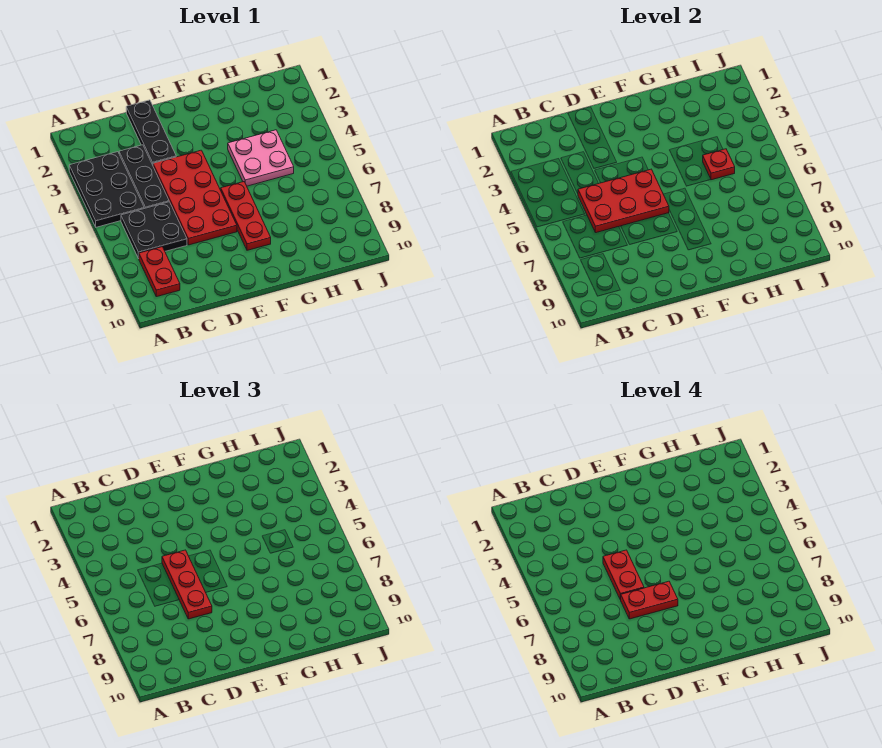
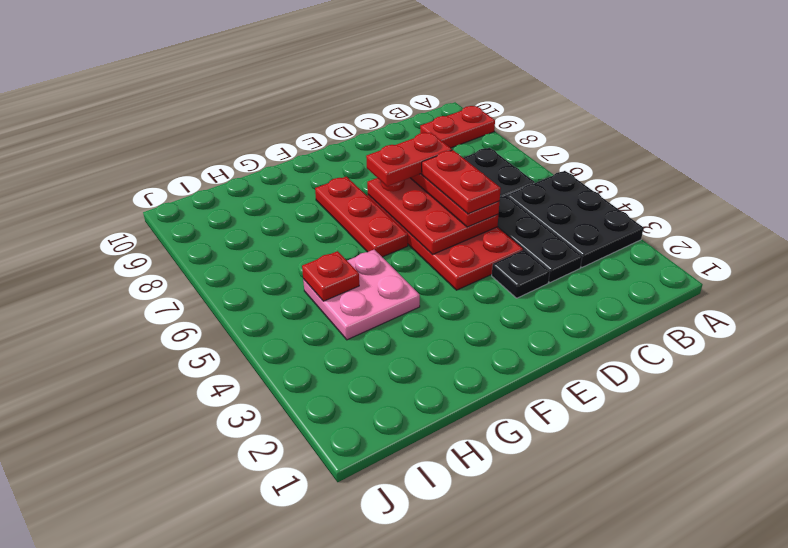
red plate B8:B9 level 1 -> red plate A9:B9 level 1
red plate C5:E6 level 2 -> red plate D5:E7 level 2
black plate D1:D3 level 1 -> black plate D3 level 1

